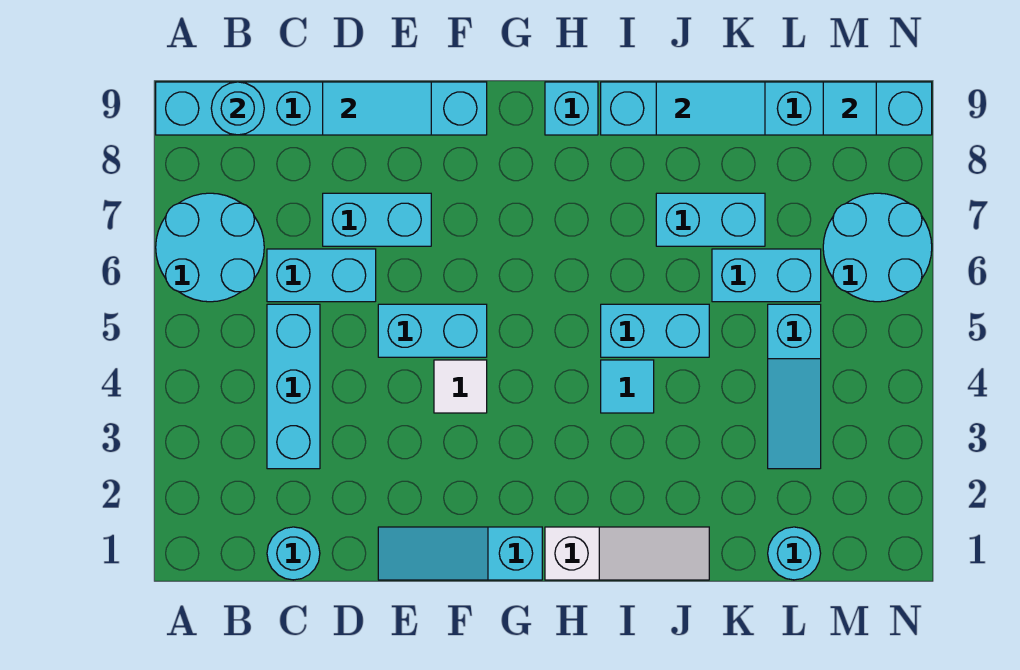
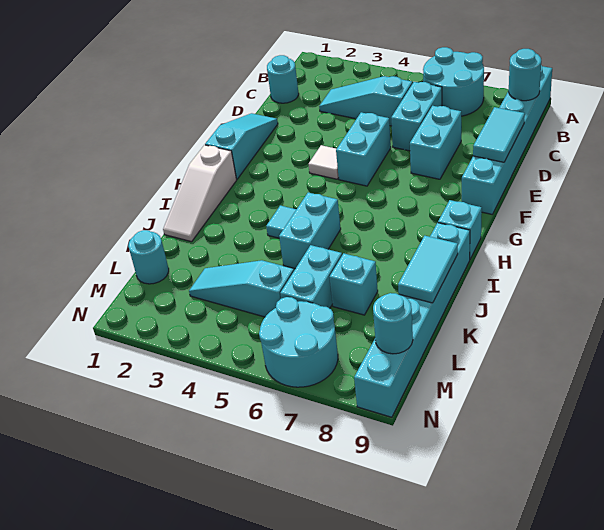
cyan brick C3:C5 level 1 -> cyan slope C3:C5 level 1 top 5
cyan brick J7:K7 level 1 -> cyan brick K7 level 1
cyan tile M9 level 2 -> cyan round brick M9 level 2

